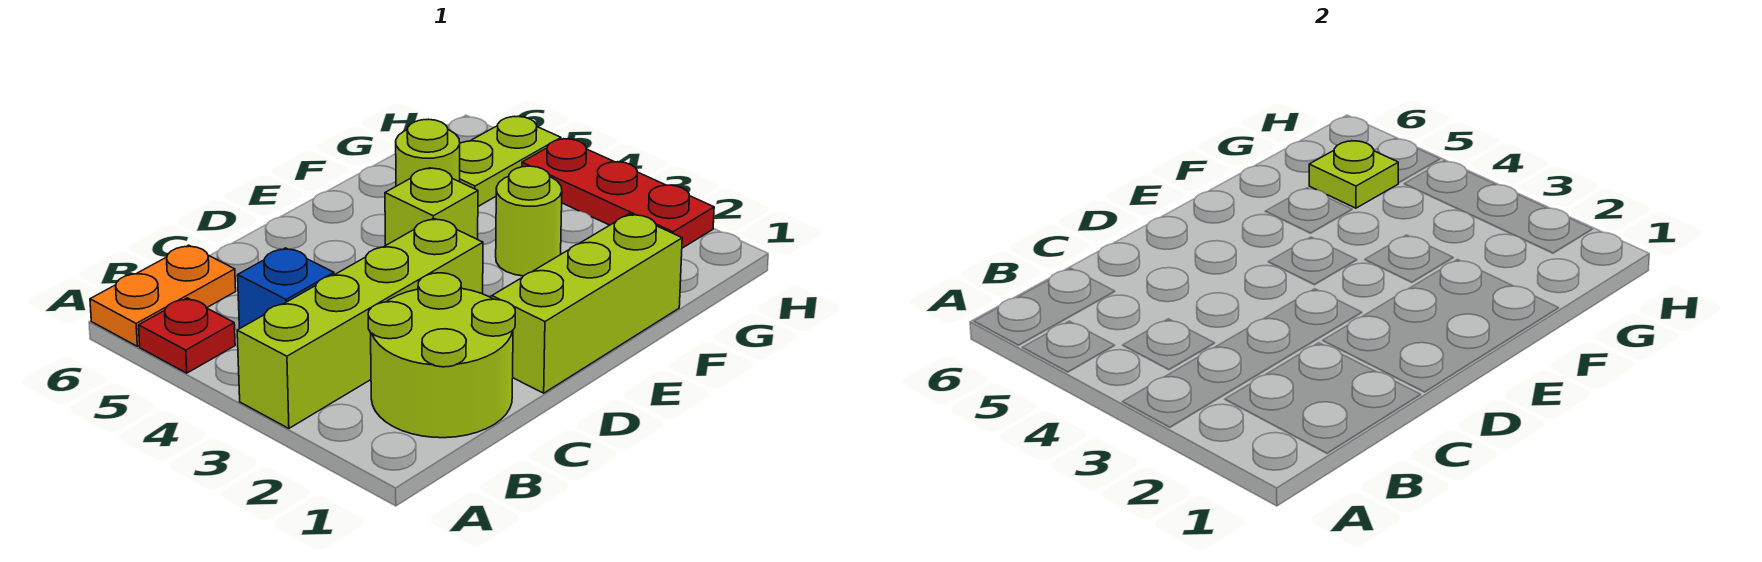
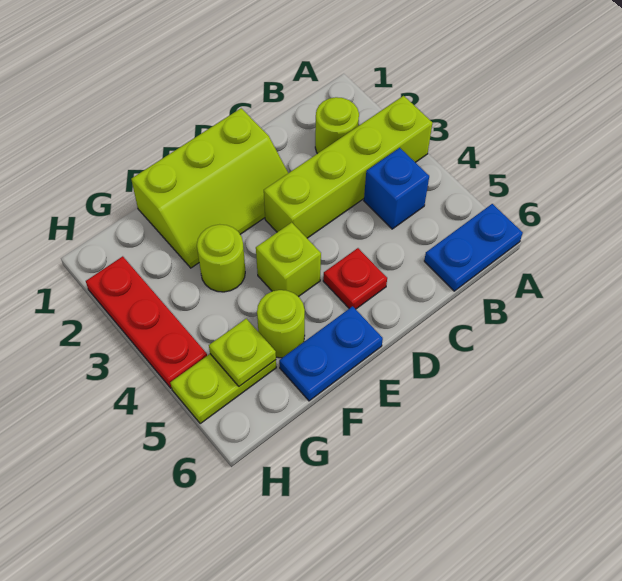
red plate A5 level 1 -> red plate D5 level 1
orange plate A6:B6 level 1 -> blue plate A6:B6 level 1
lime round brick B1:C2 level 1 -> lime round brick B2 level 1
none -> blue plate E6:F6 level 1

